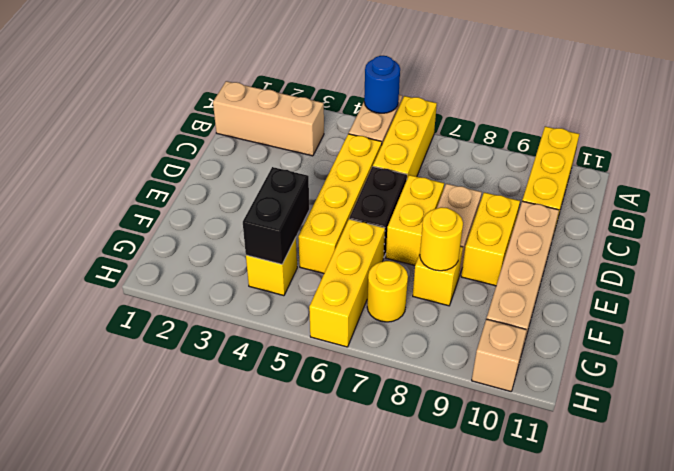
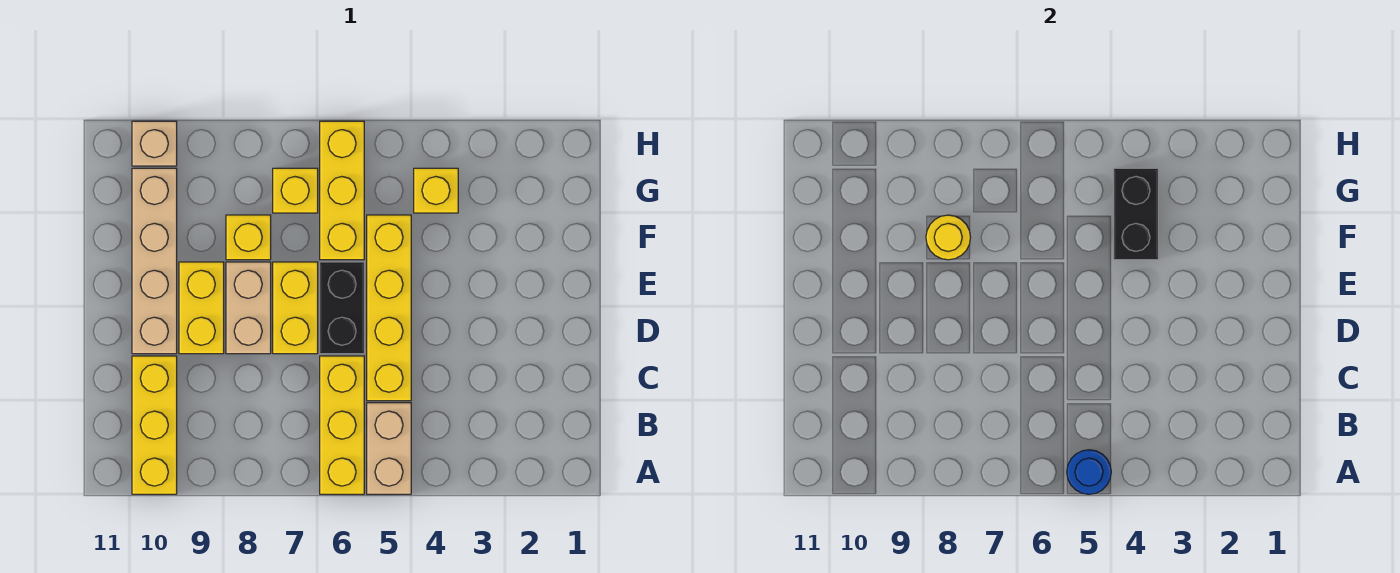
tan brick B1:B3 level 1 -> none
yellow round brick G7 level 1 -> yellow brick G7 level 1

